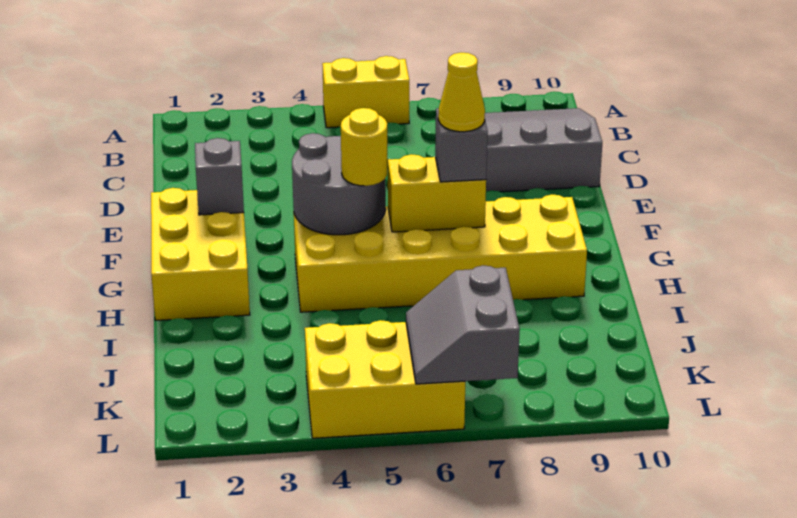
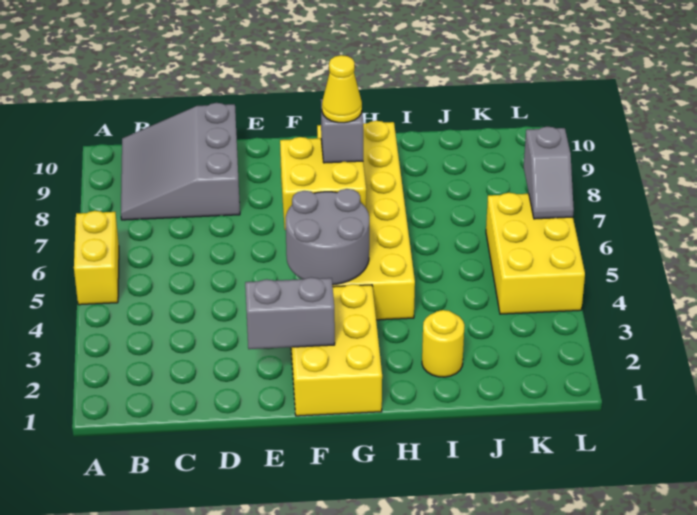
yellow brick F1:H2 level 1 -> yellow brick F1:G3 level 1
grey brick F2 level 2 -> grey brick E2:F2 level 2
yellow round brick G5 level 3 -> yellow round brick I2 level 1
yellow brick G6:G7 level 2 -> yellow brick F6:G7 level 2
grey slope K6:L7 level 2 top 7 -> grey slope L6:L7 level 2 top 7

